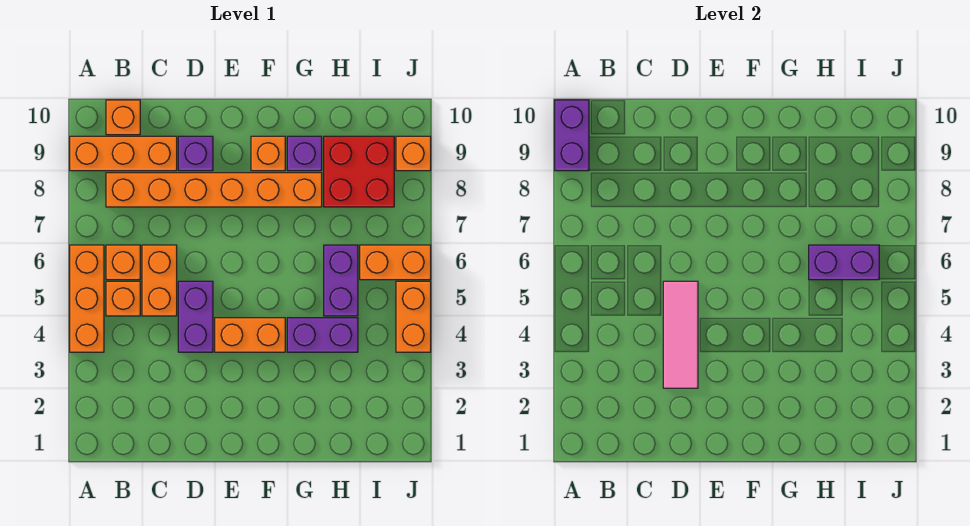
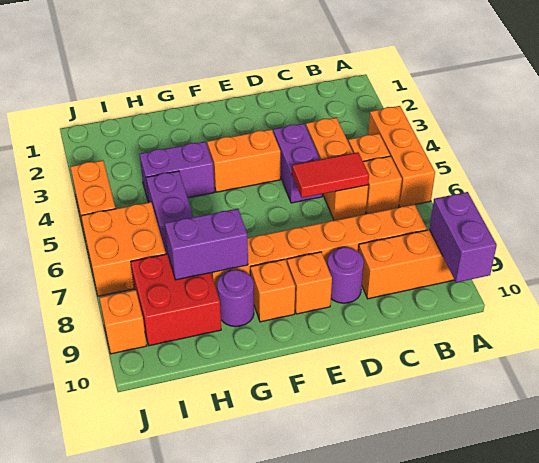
orange brick B10 level 1 -> orange brick E9 level 1
orange brick C5:C6 level 1 -> orange brick C4:C6 level 1
none -> red tile C6:D6 level 2
pink tile D3:D5 level 2 -> none
purple brick D9 level 1 -> purple round brick D9 level 1
purple brick G9 level 1 -> purple round brick G9 level 1
purple brick H6:I6 level 2 -> purple brick G8:H8 level 2
orange brick I6:J6 level 1 -> orange brick I6:J7 level 1

